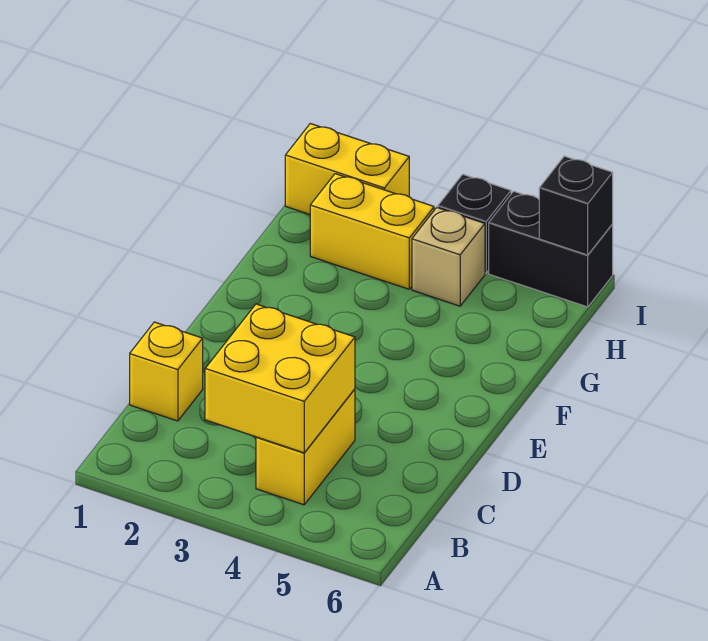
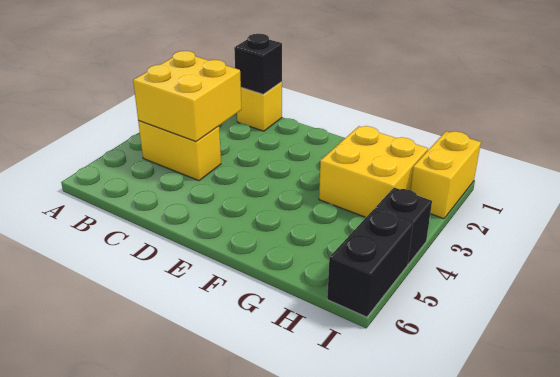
yellow brick H2:H3 level 1 -> yellow brick G2:H3 level 1
tan brick H4 level 1 -> none
black brick I6 level 2 -> black brick C1 level 2

